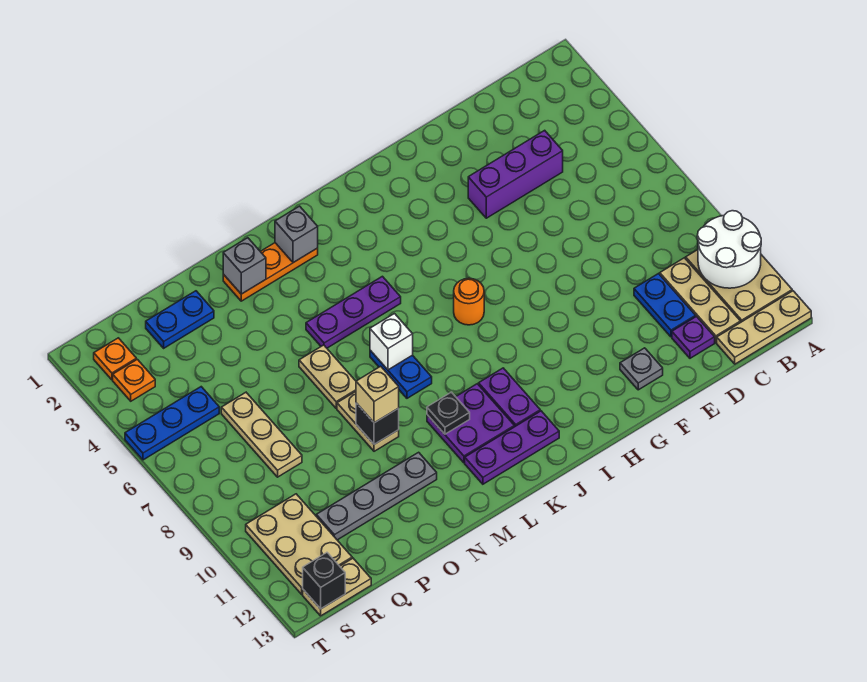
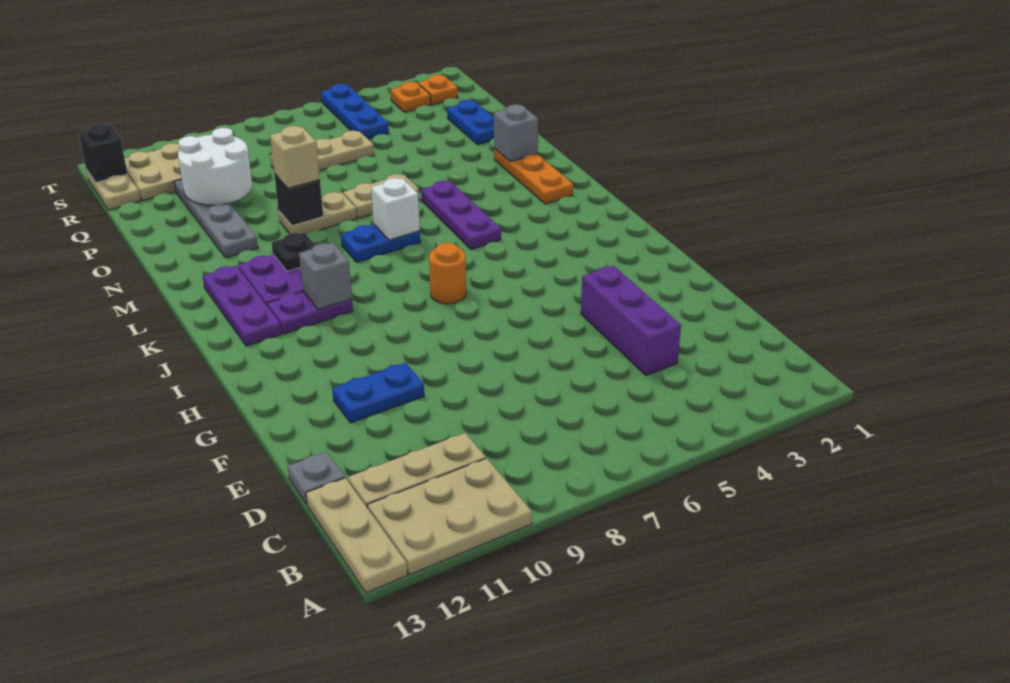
white round brick A10:B11 level 2 -> white round brick P10:Q11 level 2
blue plate D10:D11 level 1 -> blue plate F10:F11 level 1
purple plate D12 level 1 -> none
grey plate F12 level 1 -> grey plate D13 level 1
grey brick L2 level 2 -> grey brick J10 level 2

